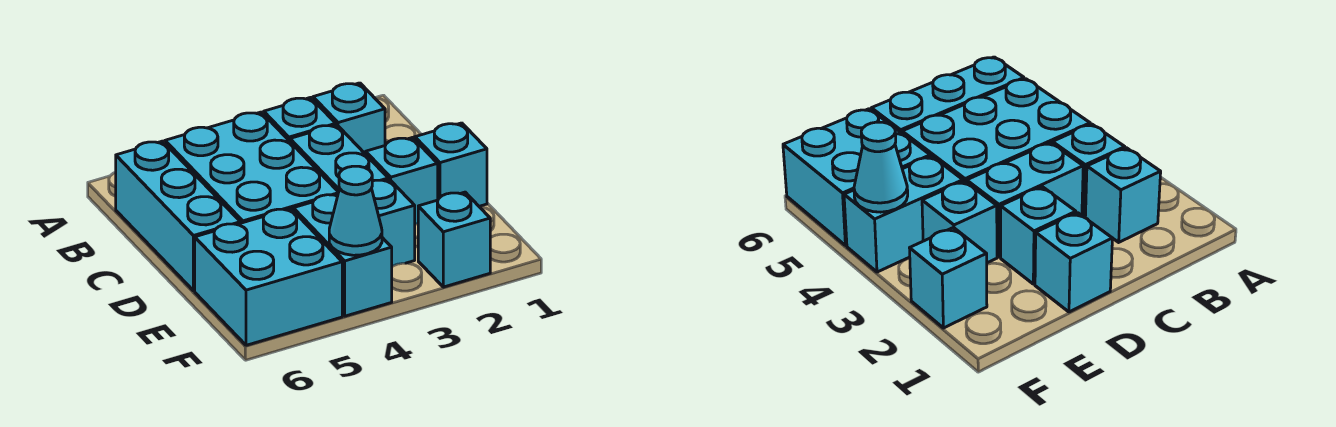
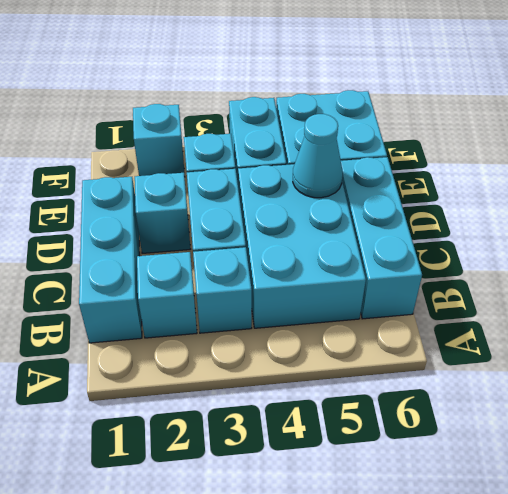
cyan brick D1 level 1 -> cyan brick B1:D1 level 1
cyan cone F4 level 2 -> cyan cone D5 level 2

